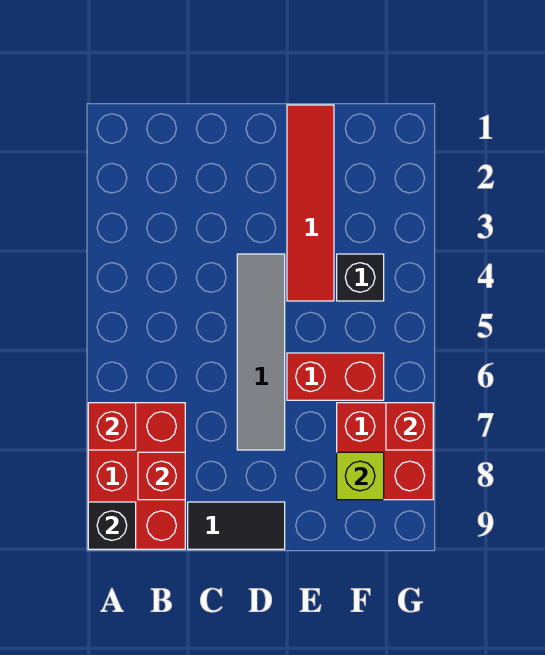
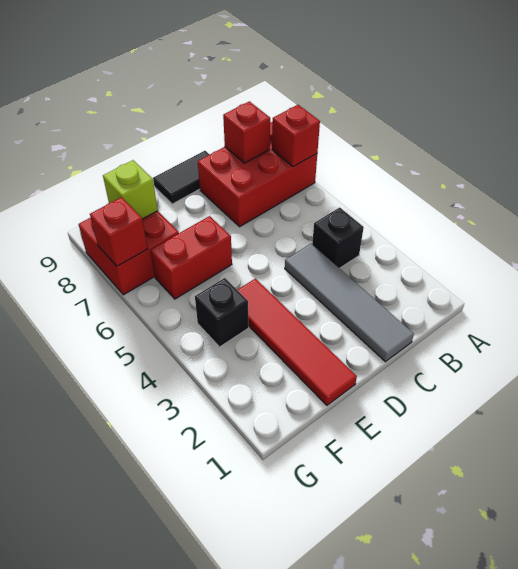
red brick A7:B9 level 1 -> red brick A7:C8 level 1
black brick A9 level 2 -> black brick B4 level 1
grey tile D4:D7 level 1 -> grey tile C1:C4 level 1

